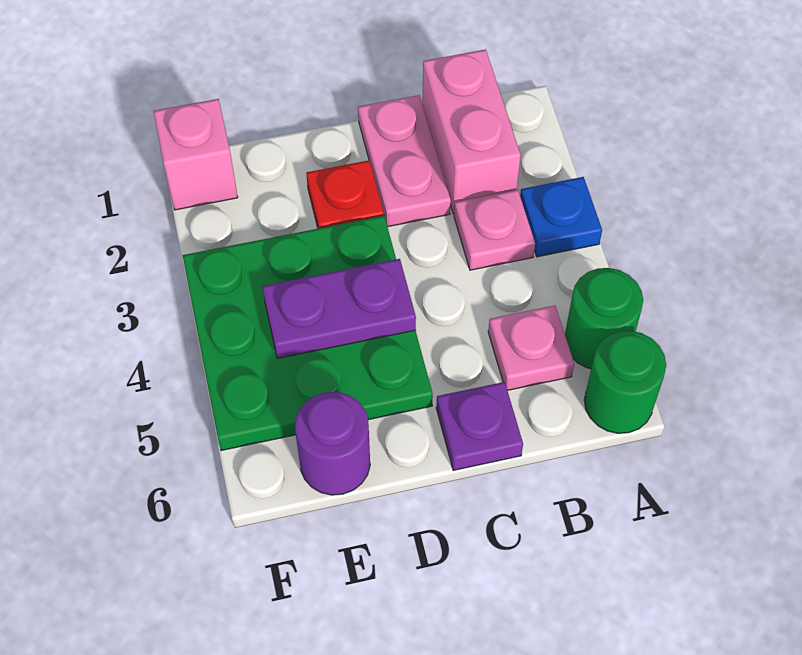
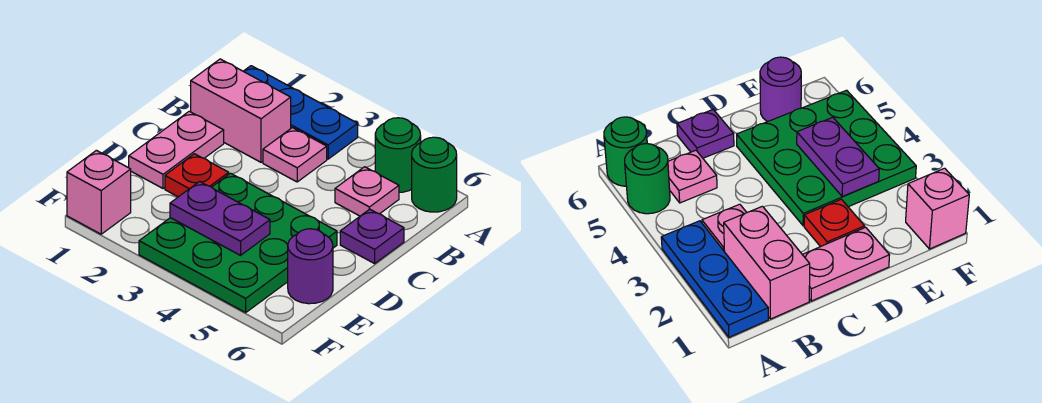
blue plate A3 level 1 -> blue plate A1:A3 level 1
pink plate C1:C2 level 1 -> pink plate C1:D1 level 1
purple plate D4:E4 level 2 -> purple plate E3:E4 level 2

